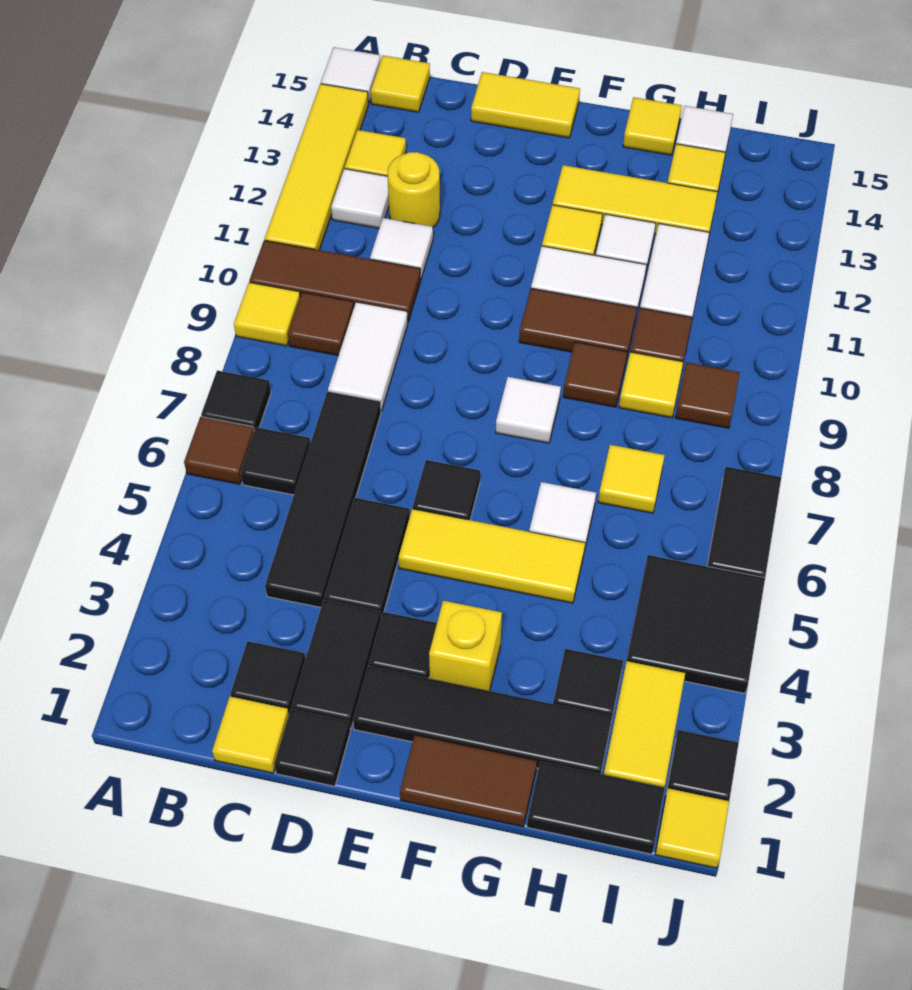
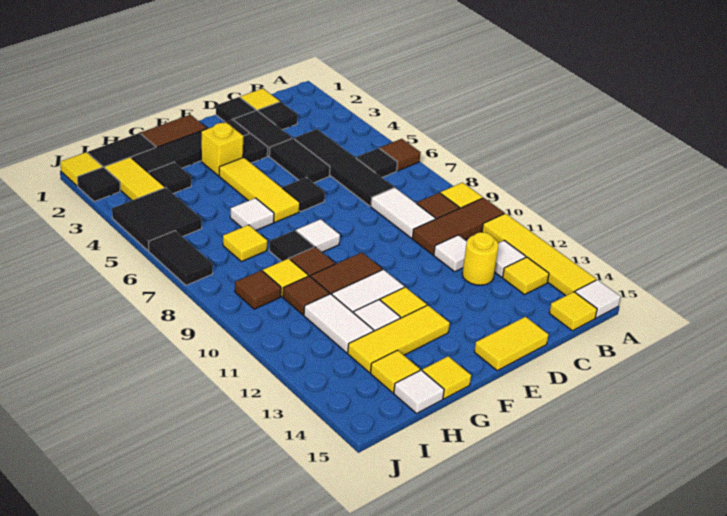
black tile A7 level 1 -> black tile G8 level 1
yellow tile E5:G5 level 1 -> yellow tile F4:F6 level 1

